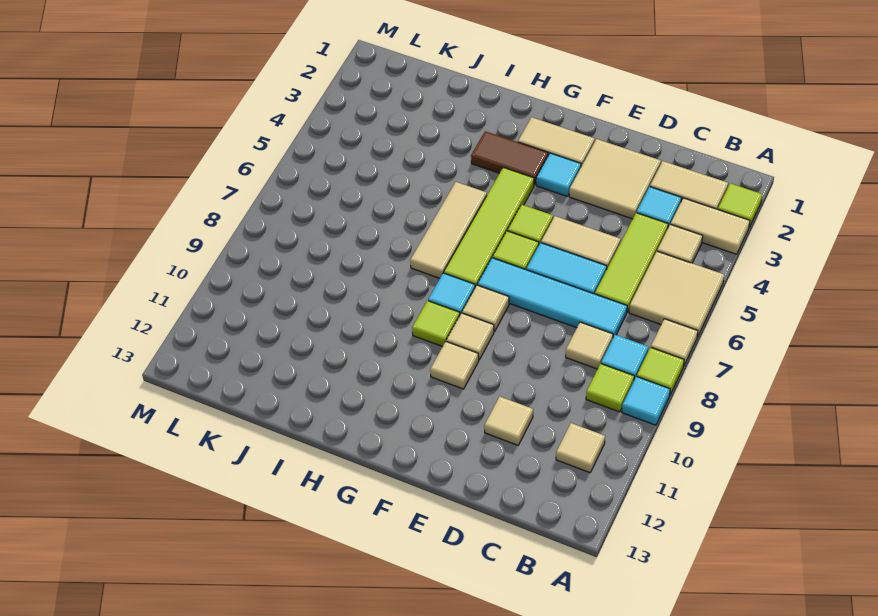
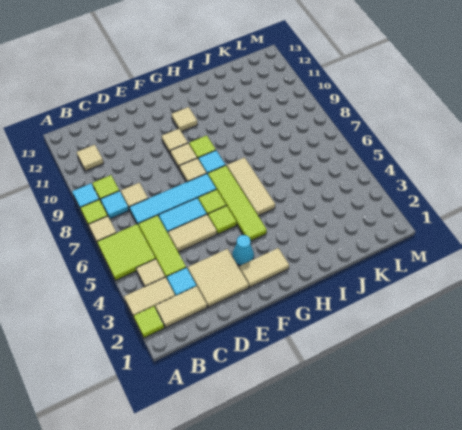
tan tile A5:B6 level 1 -> lime tile A5:B6 level 1
tan tile D11 level 1 -> tan tile G11 level 1
cyan tile F3 level 1 -> cyan cone F3 level 1
brown tile G3:H3 level 1 -> none

